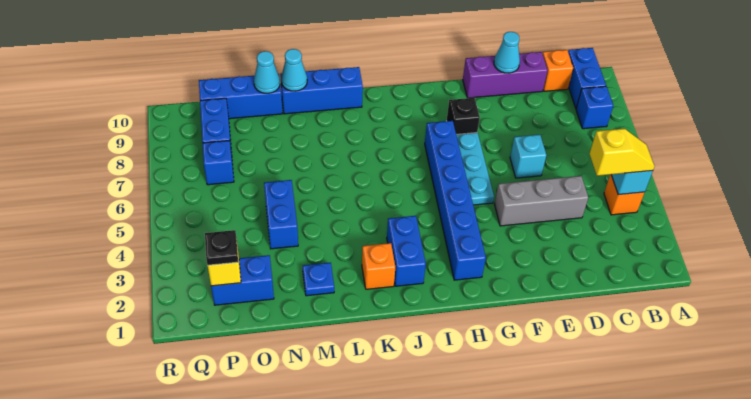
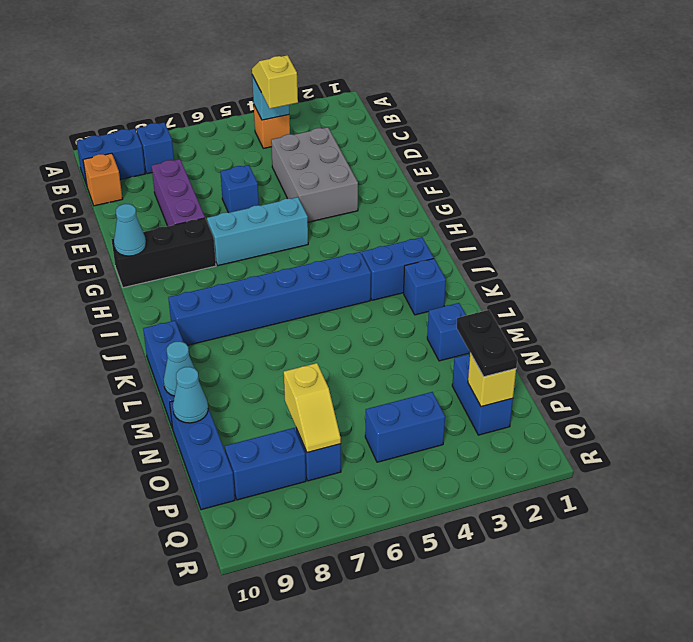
grey brick D4:F4 level 1 -> grey brick D3:F4 level 1
purple brick D10:F10 level 1 -> purple brick D8:F8 level 1
cyan brick E6 level 1 -> blue brick E6 level 1
cyan cone E10 level 2 -> cyan cone G10 level 2
cyan plate G5:G7 level 1 -> cyan brick G5:G7 level 1
black brick G8 level 1 -> black brick G8:G10 level 1
blue brick H2:H7 level 1 -> blue brick J4:J9 level 1
orange brick K2 level 1 -> blue brick K2 level 1
blue plate M2 level 1 -> blue brick M2 level 1
blue brick N4:N5 level 1 -> blue brick P4:P5 level 1
none -> yellow slope O7:P7 level 2 top O
black plate P2 level 3 -> black plate O2:P2 level 3

